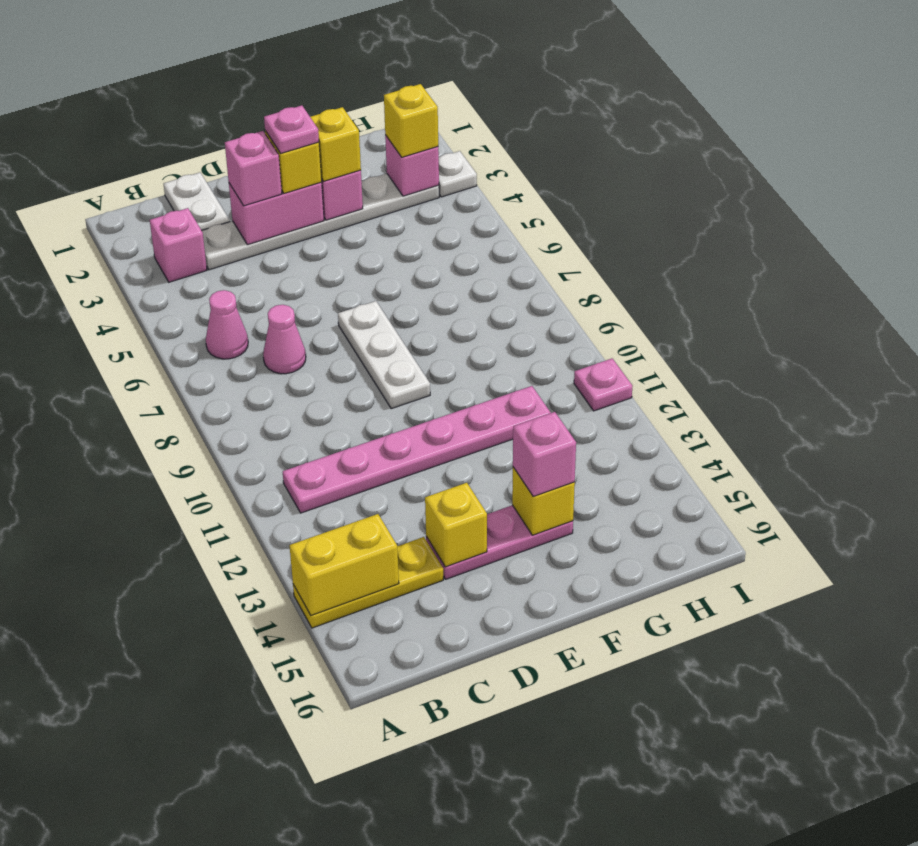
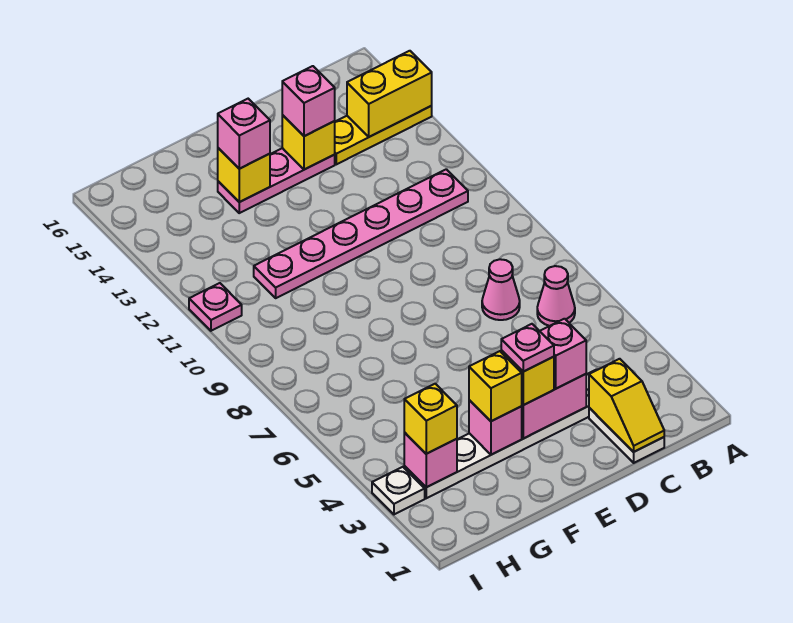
pink brick B3 level 1 -> pink brick D14 level 3
none -> yellow slope C1:C2 level 2 top 2
white plate E7:E9 level 1 -> none

